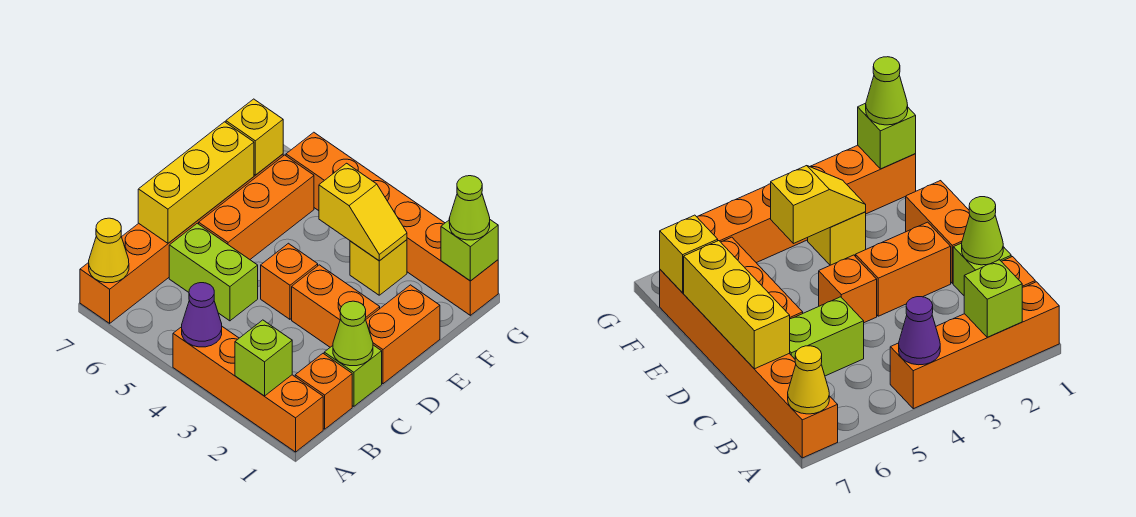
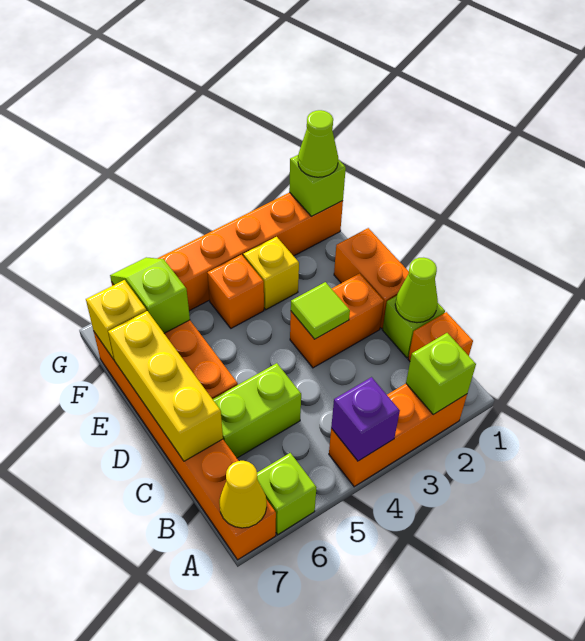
orange brick A1:A4 level 1 -> orange brick A2:A4 level 1
purple cone A4 level 2 -> purple brick A4 level 2
none -> lime brick A6 level 1
none -> lime tile D3 level 2
orange brick D4 level 1 -> orange brick F4 level 1
yellow slope F3:F4 level 2 top 4 -> none
none -> lime slope F6:G6 level 2 top F

